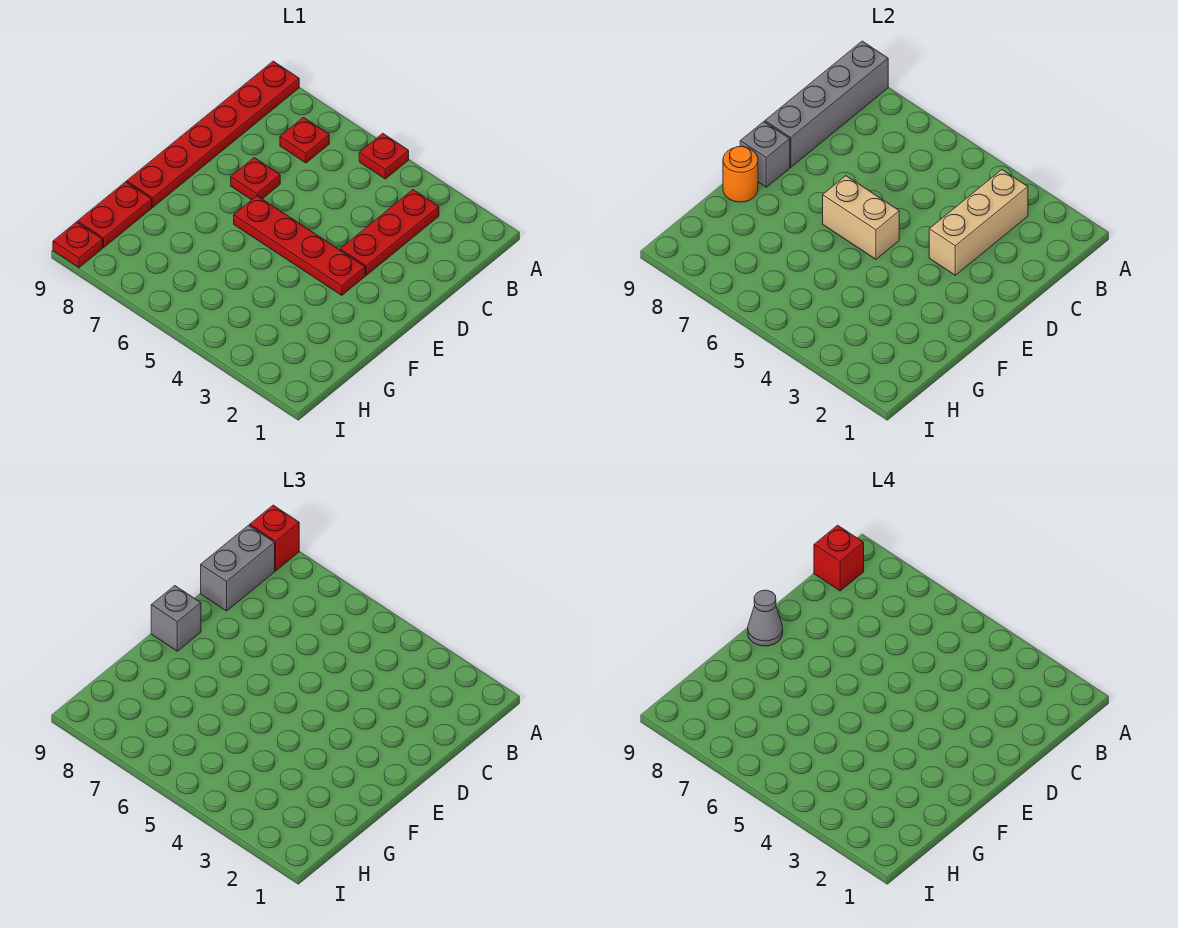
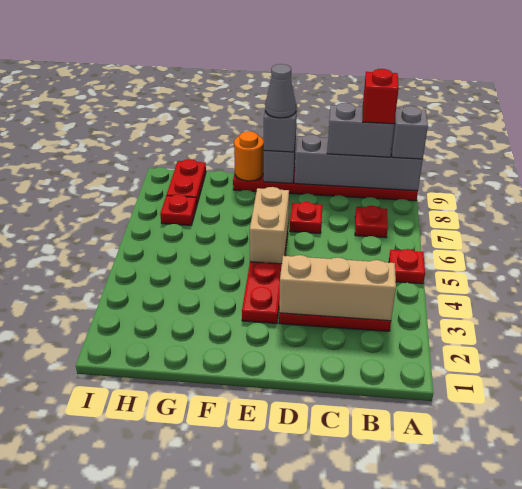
red brick A9 level 3 -> grey brick A9 level 3
red plate G9:H9 level 1 -> red plate H8:H9 level 1
red plate I9 level 1 -> red plate H7 level 1

